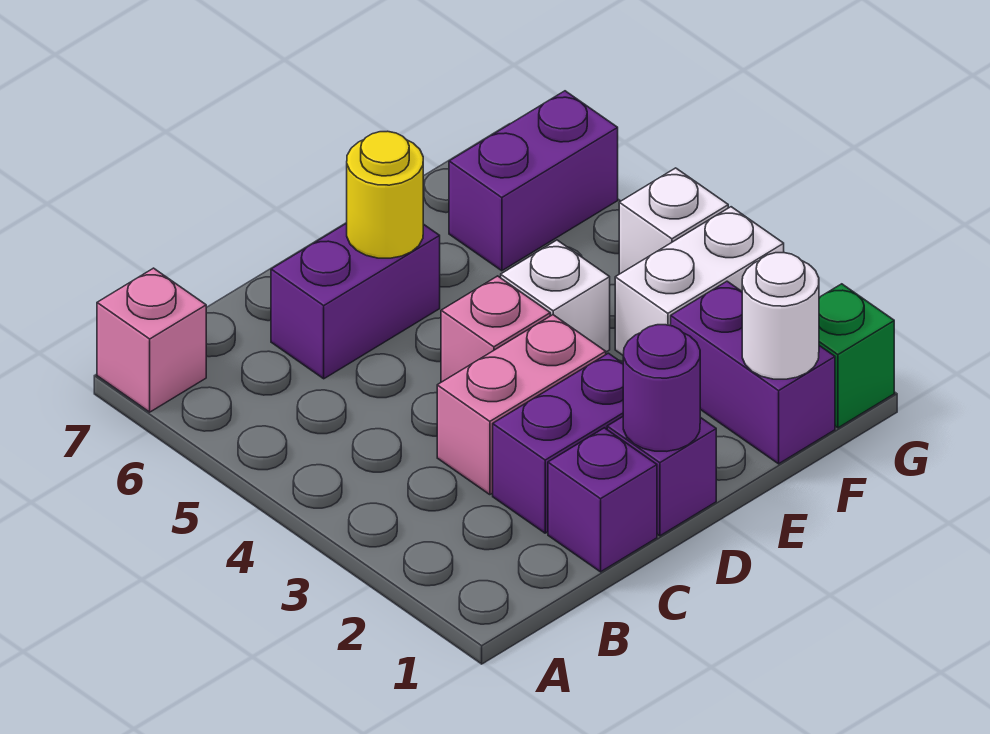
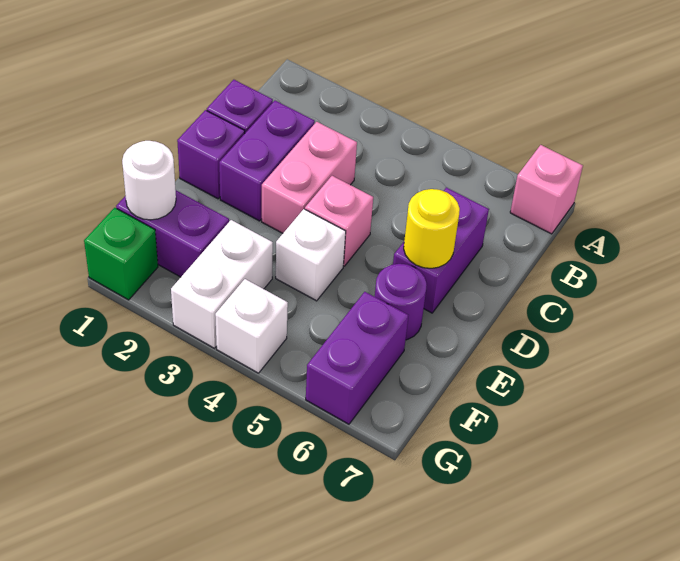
purple round brick D1 level 2 -> purple round brick E6 level 1

